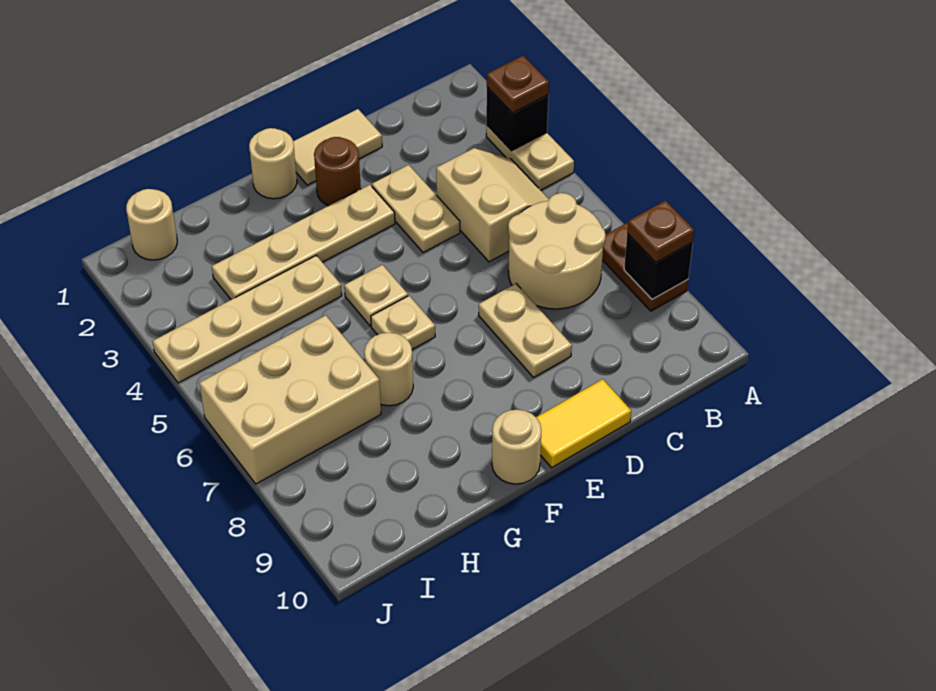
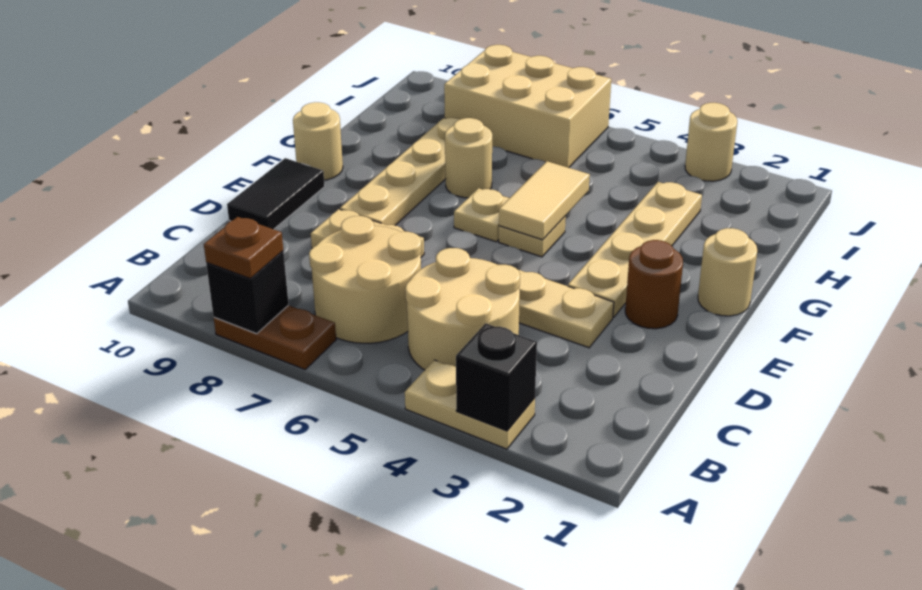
brown plate A3 level 3 -> none
tan slope B4:C5 level 1 top C -> tan round brick B4:C5 level 1
tan tile D1:E1 level 1 -> tan tile F5:G5 level 2
yellow tile D10:E10 level 1 -> black tile D10:E10 level 1
tan plate G4:J4 level 1 -> tan plate E8:H8 level 1
tan brick H6:J7 level 1 -> tan brick I6:J8 level 1
tan round brick I1 level 1 -> tan round brick J3 level 1

